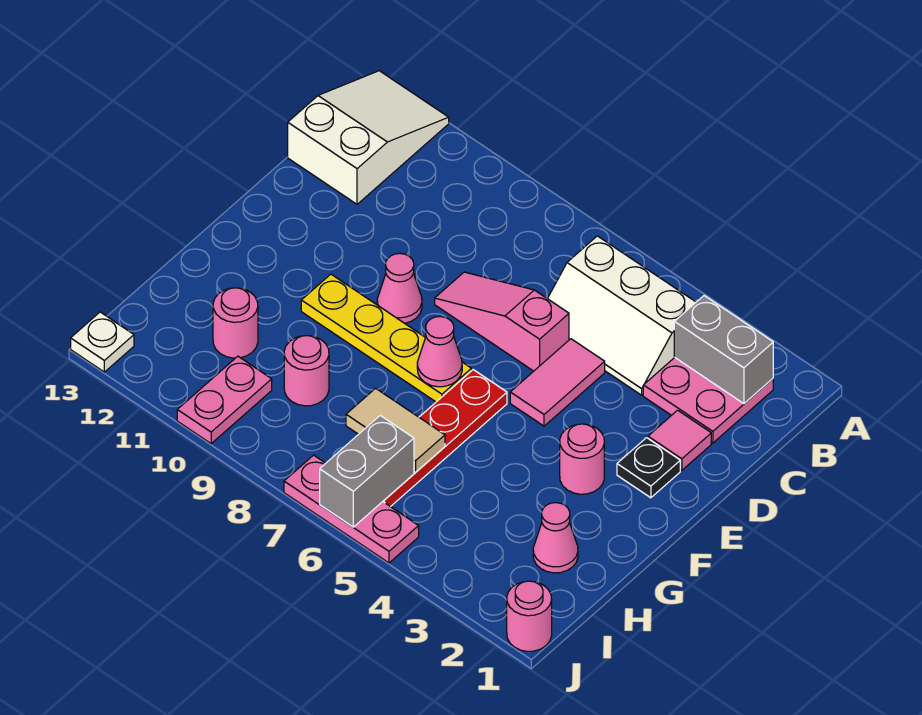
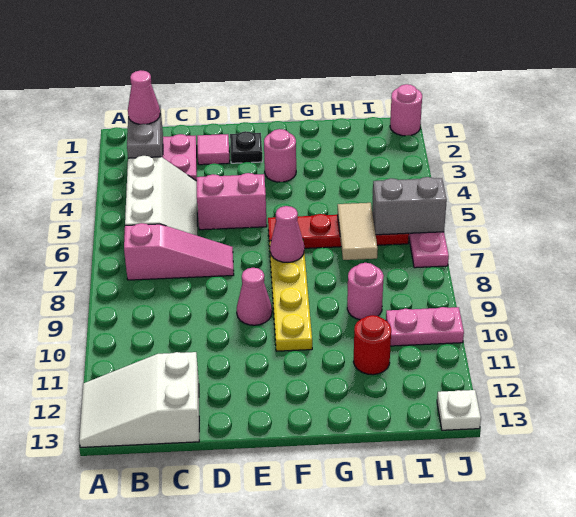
pink tile D5:E5 level 1 -> pink brick D5:E5 level 1
pink slope D6:D8 level 1 top 6 -> pink slope B7:D7 level 1 top B
pink cone H2 level 1 -> pink cone B2 level 3
pink round brick H11 level 1 -> red round brick H11 level 1

